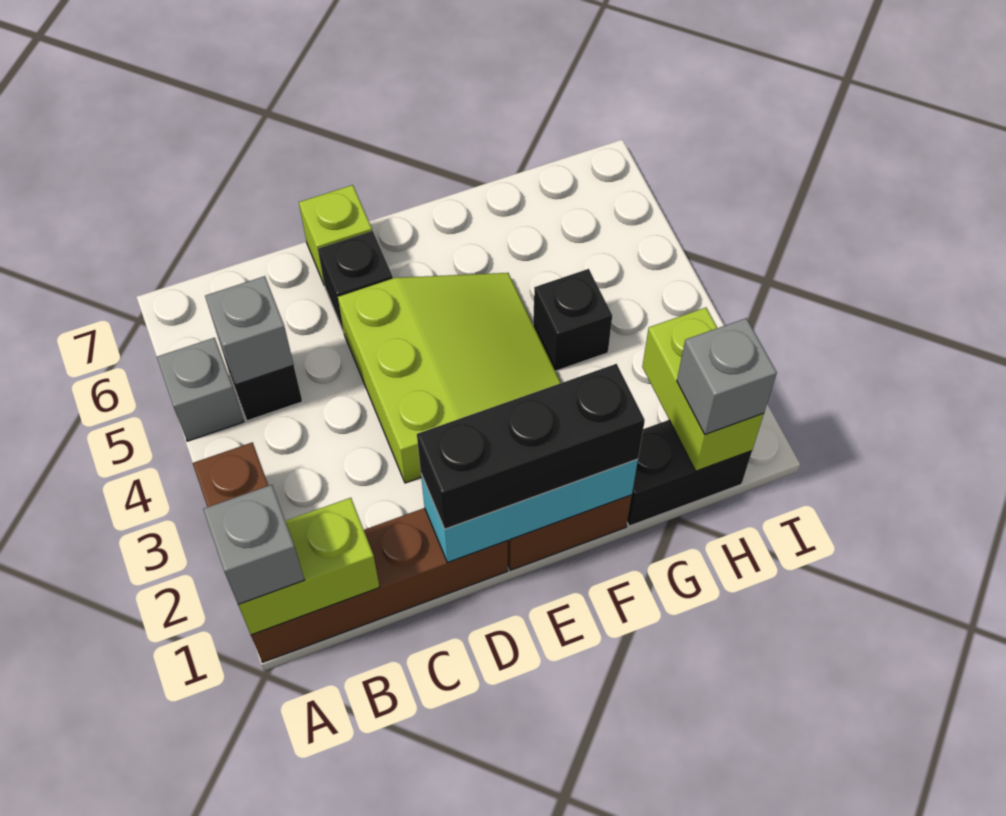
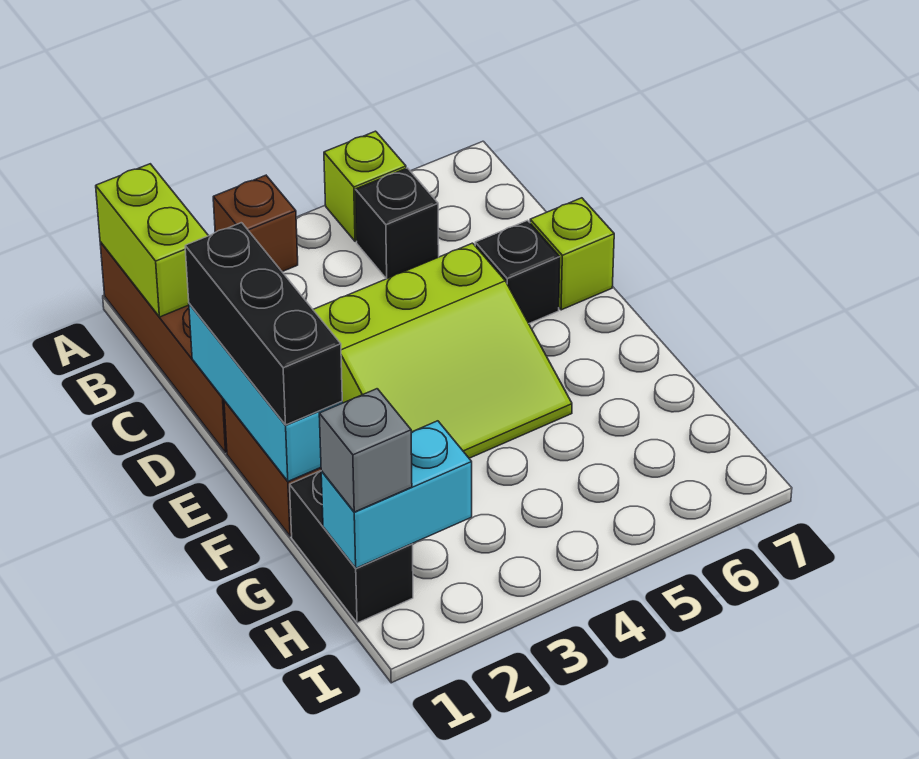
grey brick A1 level 3 -> none
grey brick A5 level 1 -> lime brick A5 level 1
grey brick B5 level 2 -> none
black brick G4 level 1 -> none
lime brick H1:H2 level 2 -> cyan brick H1:H2 level 2

